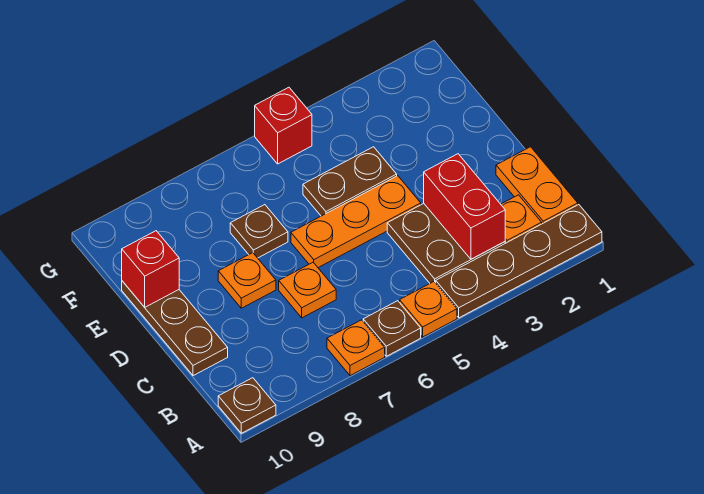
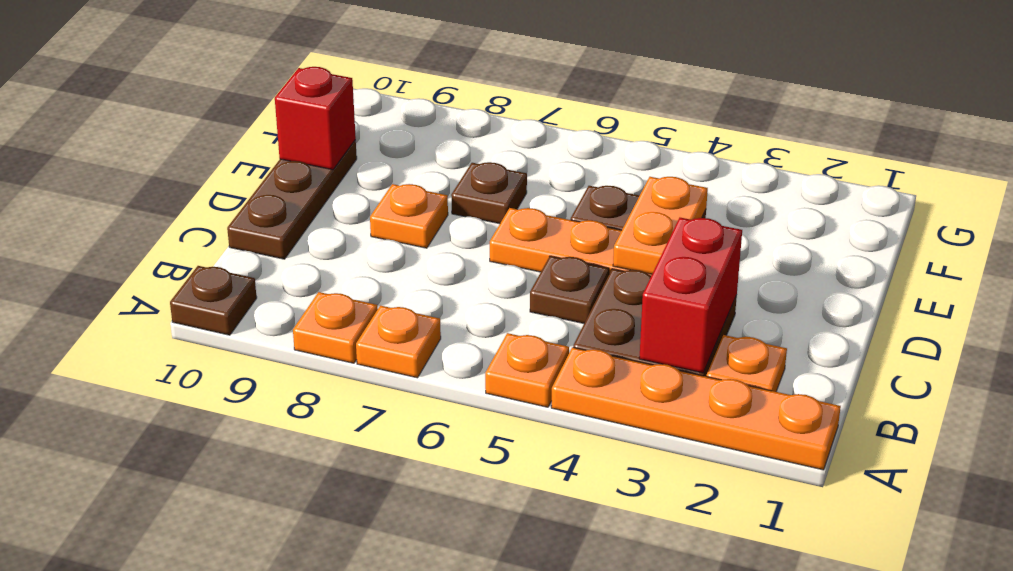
brown plate A1:A4 level 1 -> orange plate A1:A4 level 1
brown plate A6 level 1 -> brown plate C5 level 1
orange plate B1:C1 level 1 -> orange plate D4:E4 level 2
orange plate C7 level 1 -> orange plate A8 level 1
red brick G5 level 1 -> none

